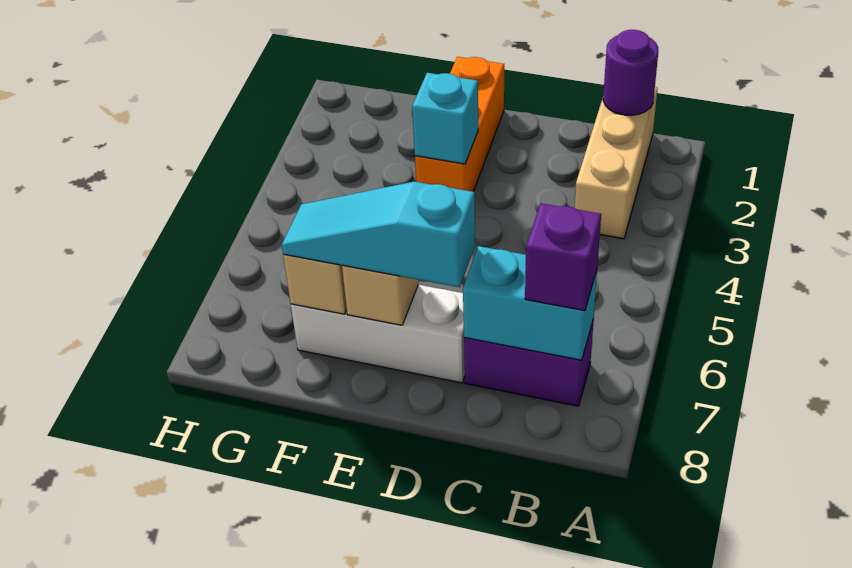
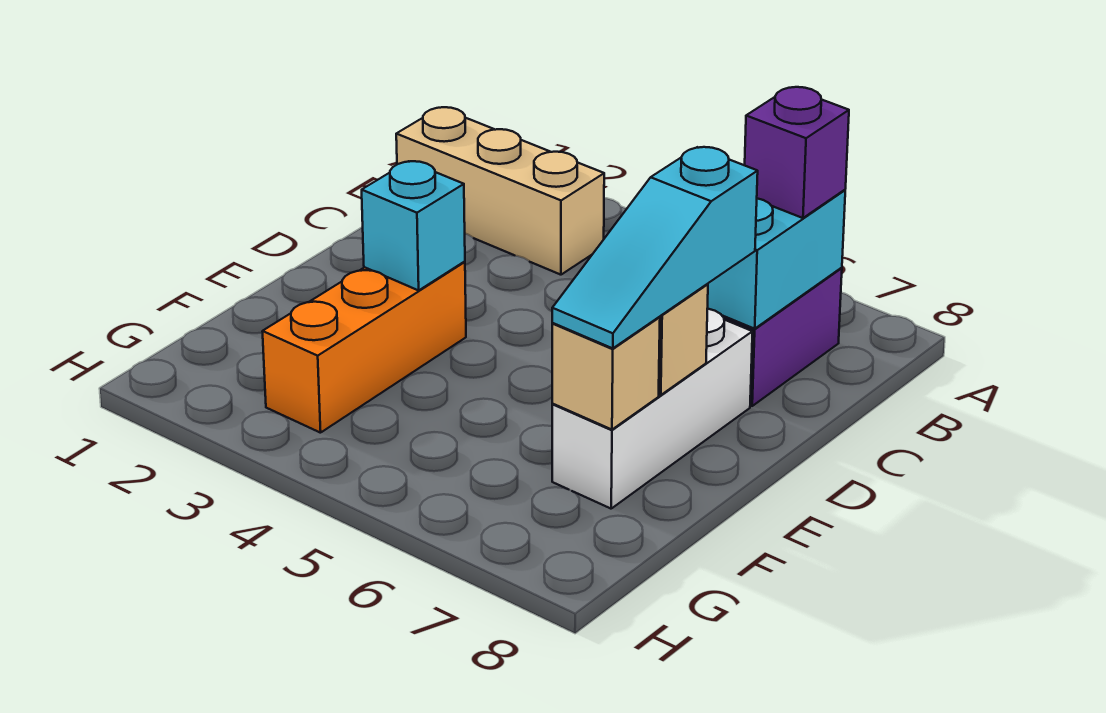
purple round brick B1 level 2 -> none
orange brick E1:E3 level 1 -> orange brick E3:G3 level 1

